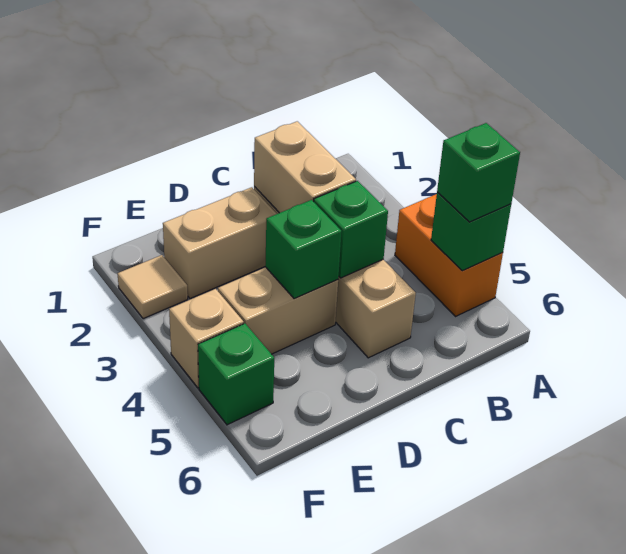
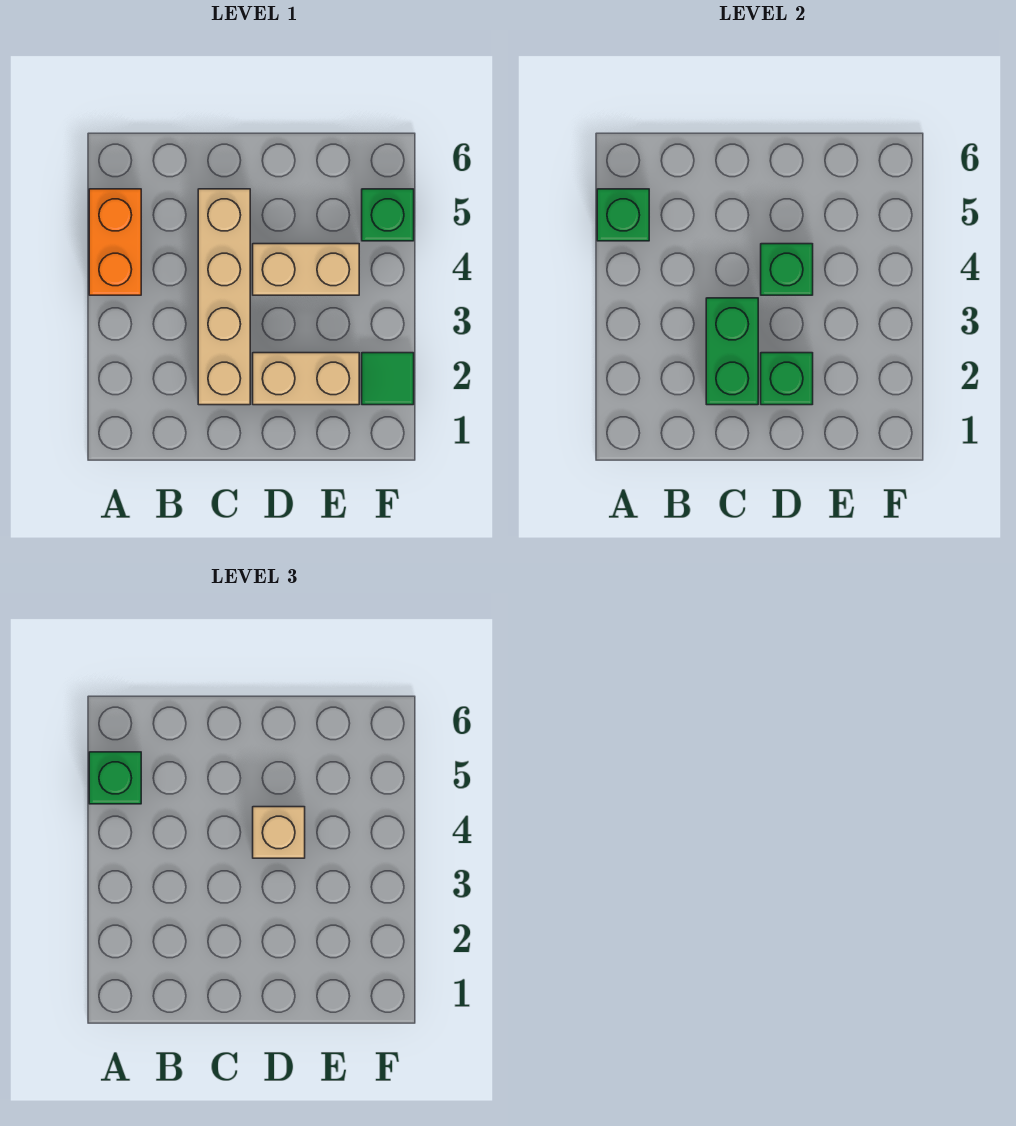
tan brick C2:C3 level 2 -> green brick C2:C3 level 2
green brick C4 level 2 -> green brick D2 level 2
tan tile F2 level 1 -> green tile F2 level 1
tan brick F4 level 1 -> tan brick D4 level 3

